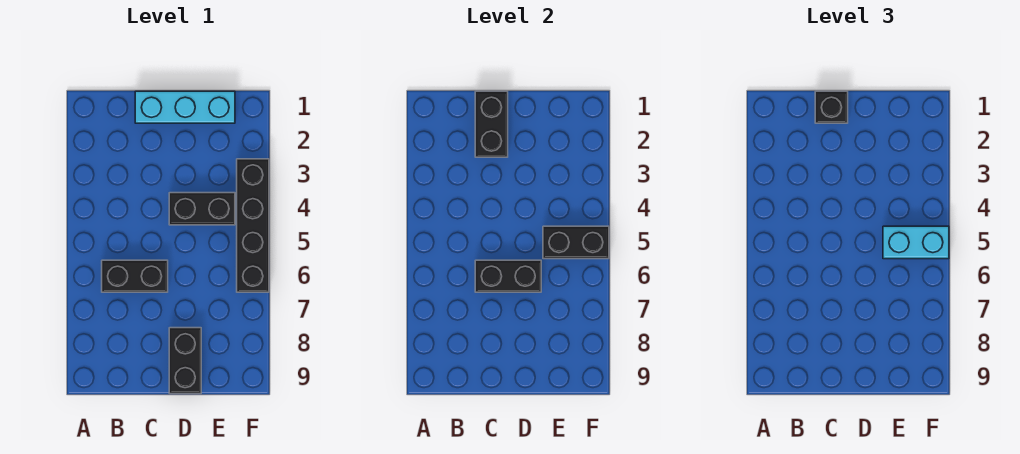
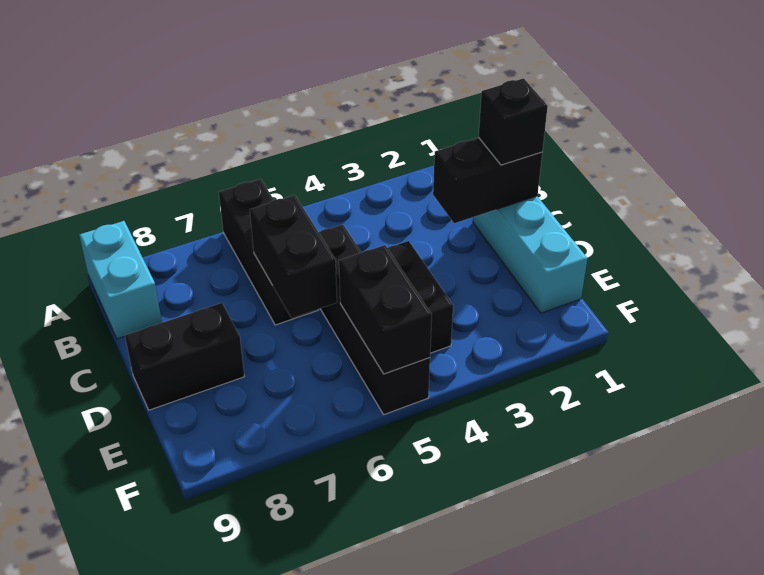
black brick B6:C6 level 1 -> black brick A6:C6 level 1
cyan brick E5:F5 level 3 -> cyan brick A9:B9 level 1
black brick F3:F6 level 1 -> black brick C5:F5 level 1

